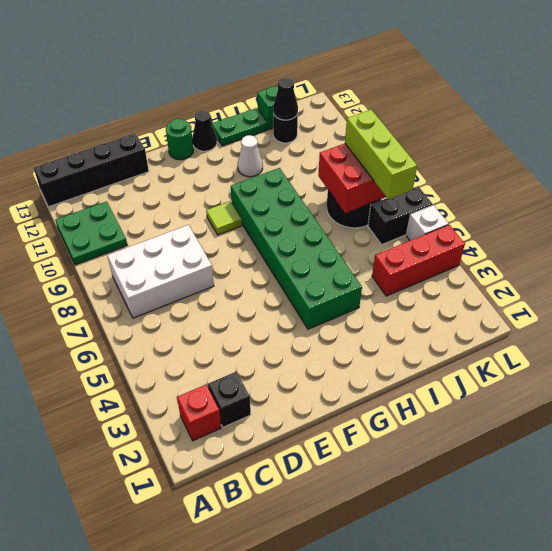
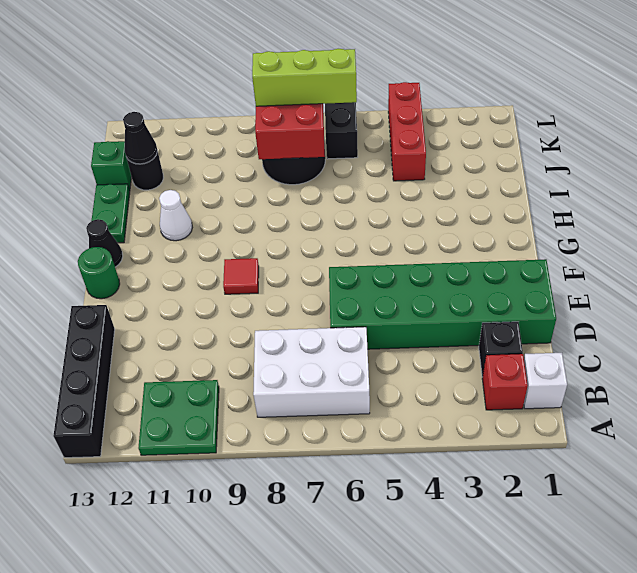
white brick B7:D8 level 1 -> white brick B6:C8 level 1
lime tile F9 level 1 -> red tile F9 level 1
green brick G4:H9 level 1 -> green brick D1:E6 level 1
white brick L5 level 1 -> white brick B1 level 1

